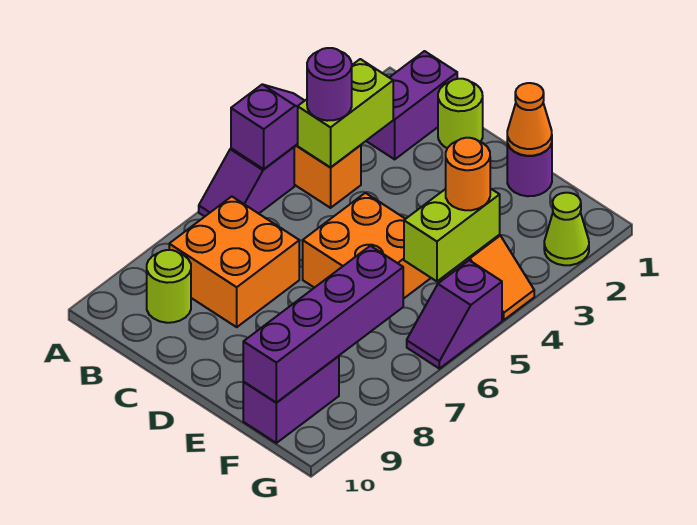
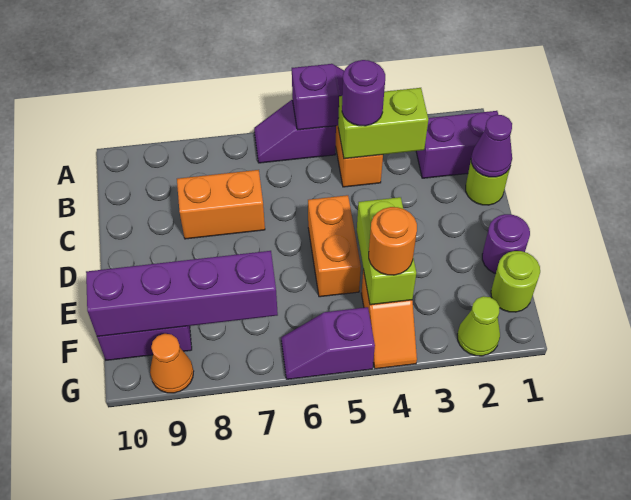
orange brick B7:C8 level 1 -> orange brick C7:C8 level 1
lime round brick B9 level 1 -> lime round brick F1 level 1
none -> purple cone C1 level 2
orange brick D5:E6 level 1 -> orange brick D5:E5 level 1
orange cone E1 level 2 -> orange cone G9 level 1
lime brick F4:F5 level 2 -> lime brick E4:F4 level 2

